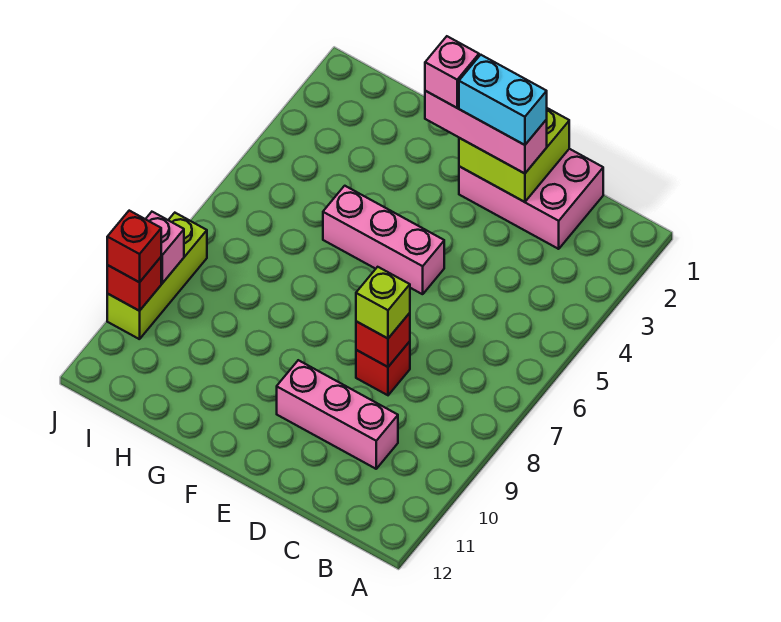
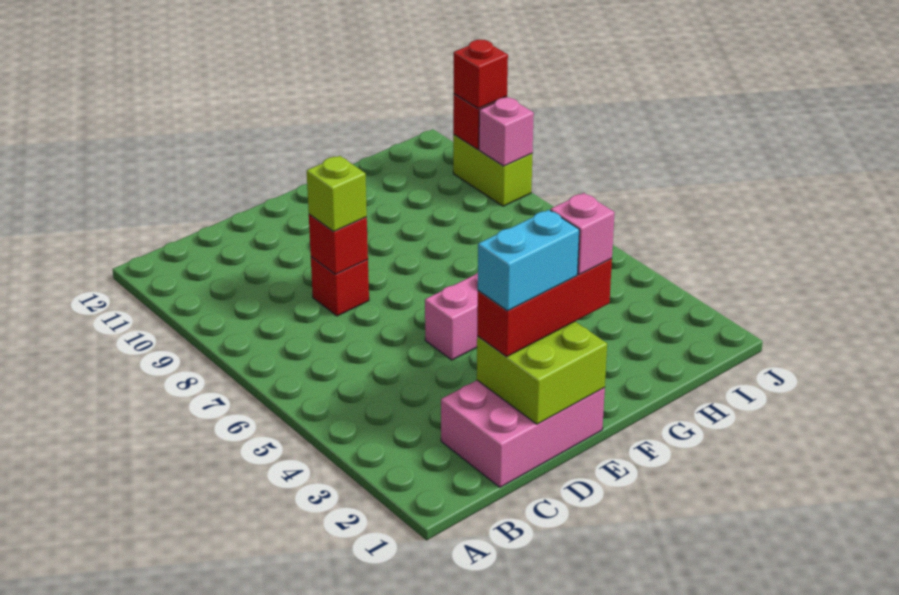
pink brick C10:E10 level 1 -> none
pink brick D2:F2 level 3 -> red brick D2:F2 level 3
lime brick J8:J10 level 1 -> lime brick J9:J10 level 1

